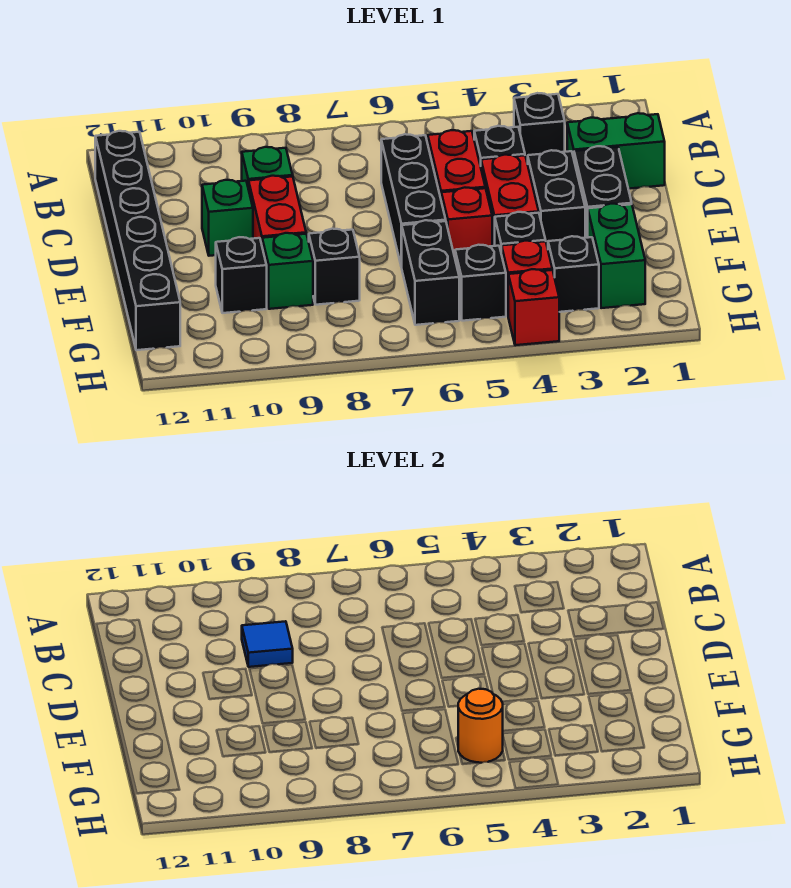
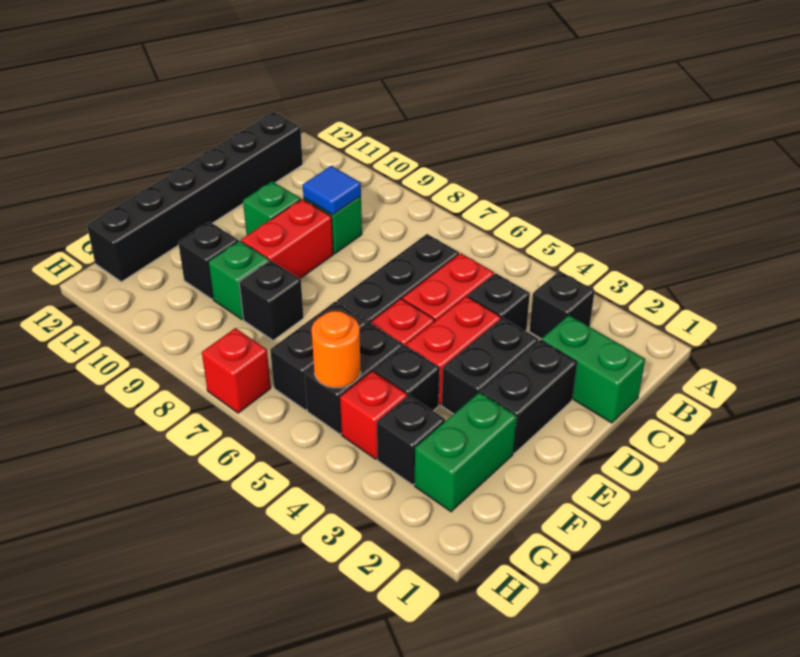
black brick G5 level 1 -> black brick F5:G5 level 1
red brick H4 level 1 -> red brick H7 level 1

